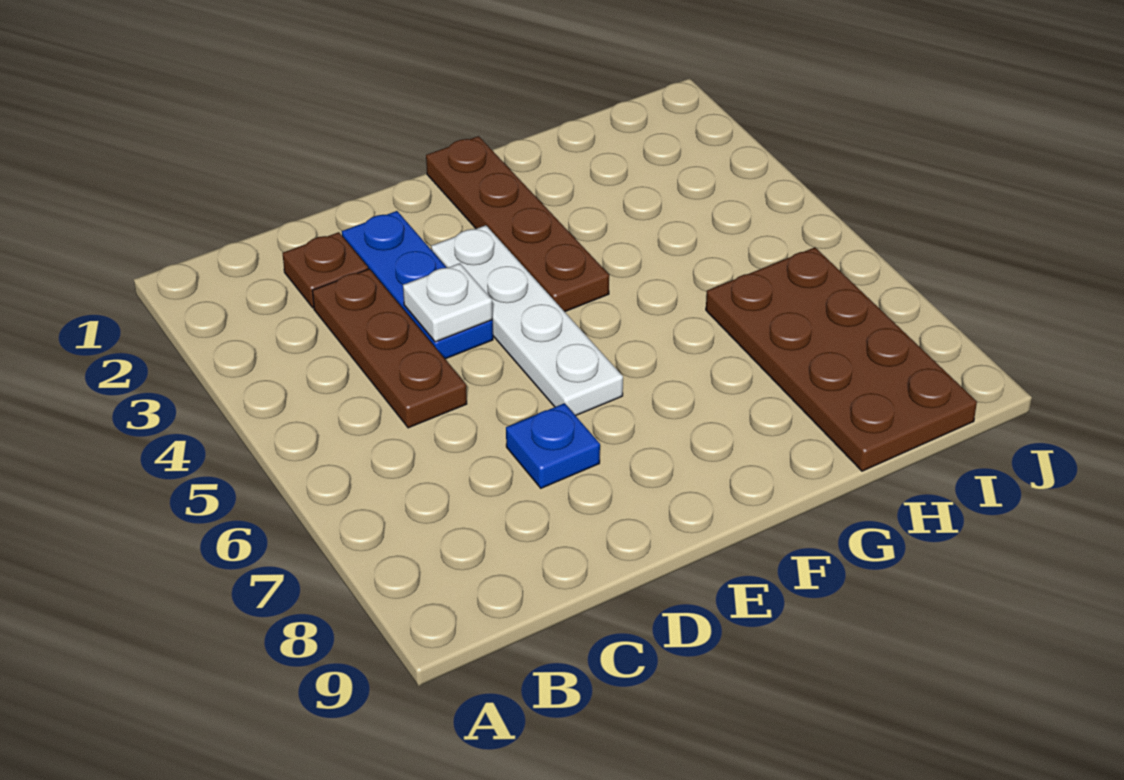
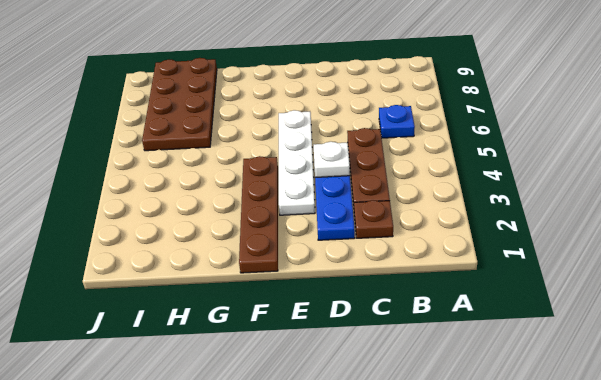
blue plate D7 level 1 -> blue plate B6 level 1

